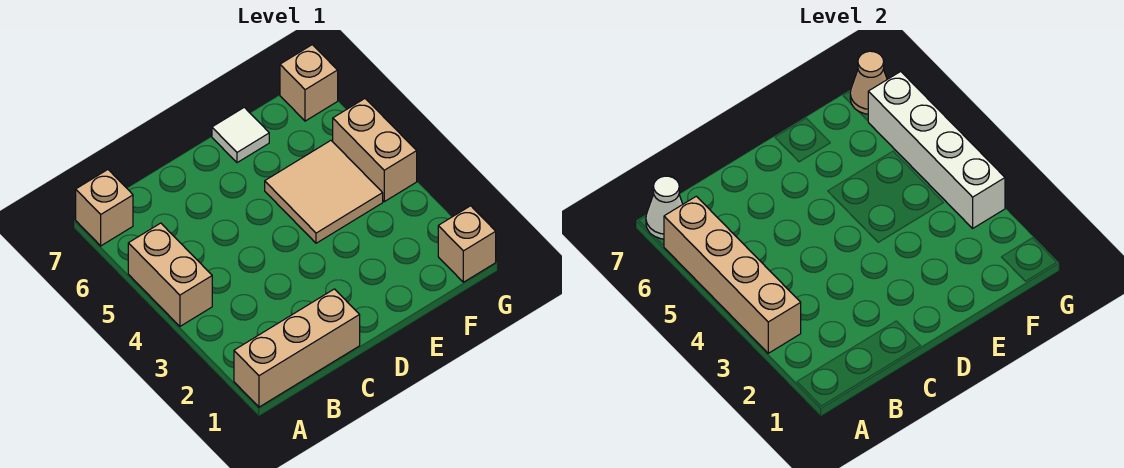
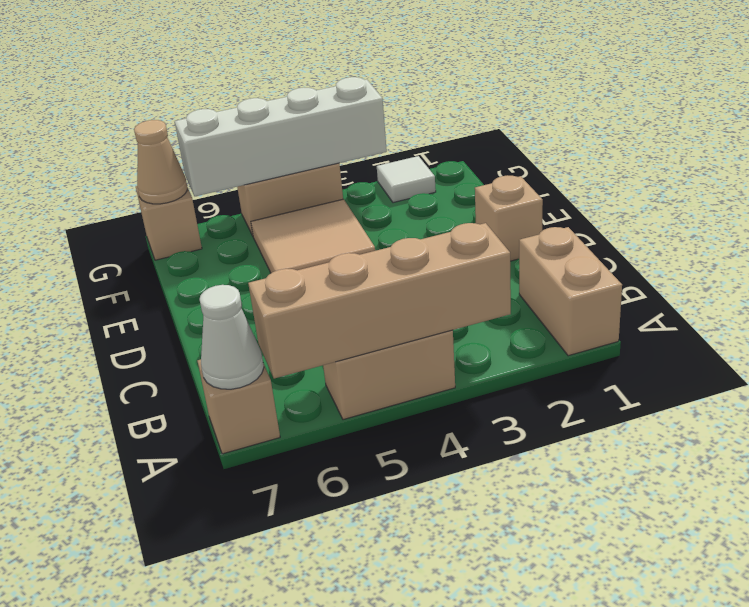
tan brick A1:C1 level 1 -> tan brick A1:B1 level 1
white tile E7 level 1 -> white tile G2 level 1
tan brick G1 level 1 -> tan brick D1 level 1

